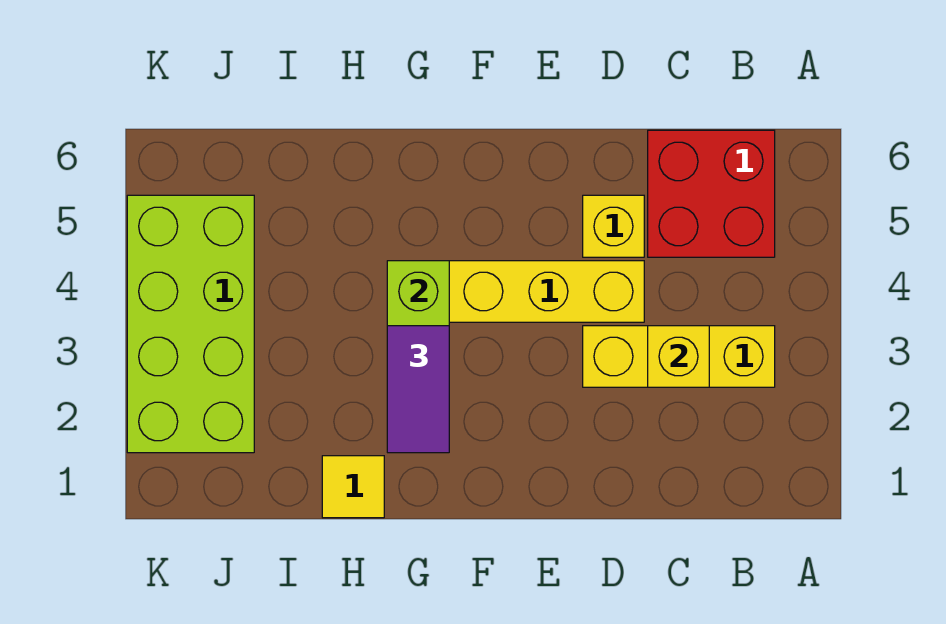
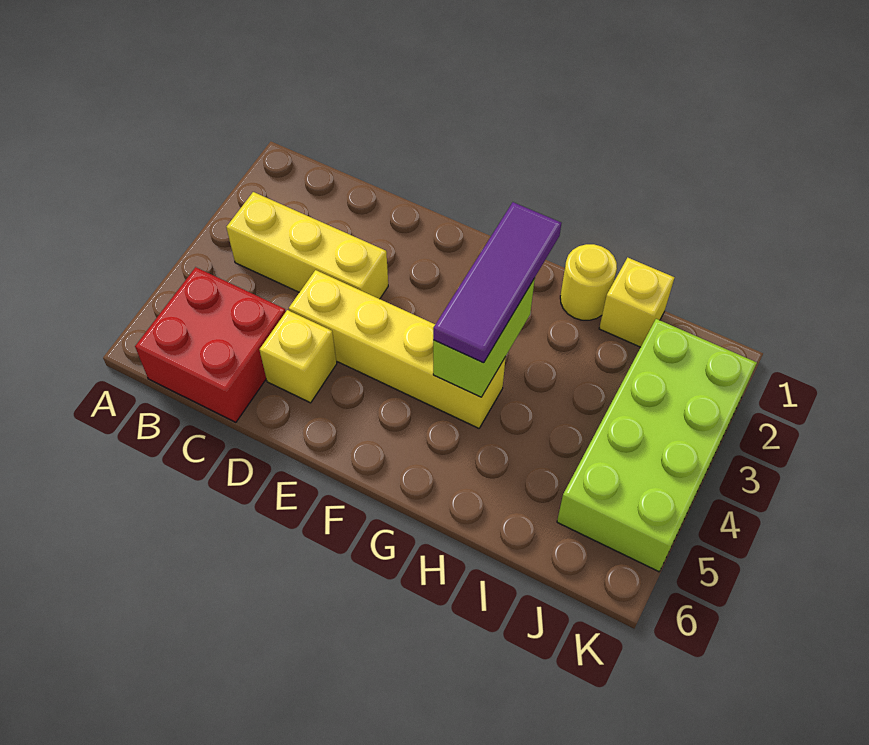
yellow brick C3 level 2 -> yellow brick I1 level 1
purple tile G2:G3 level 3 -> purple tile G2:G4 level 3
yellow tile H1 level 1 -> yellow round brick H1 level 1

